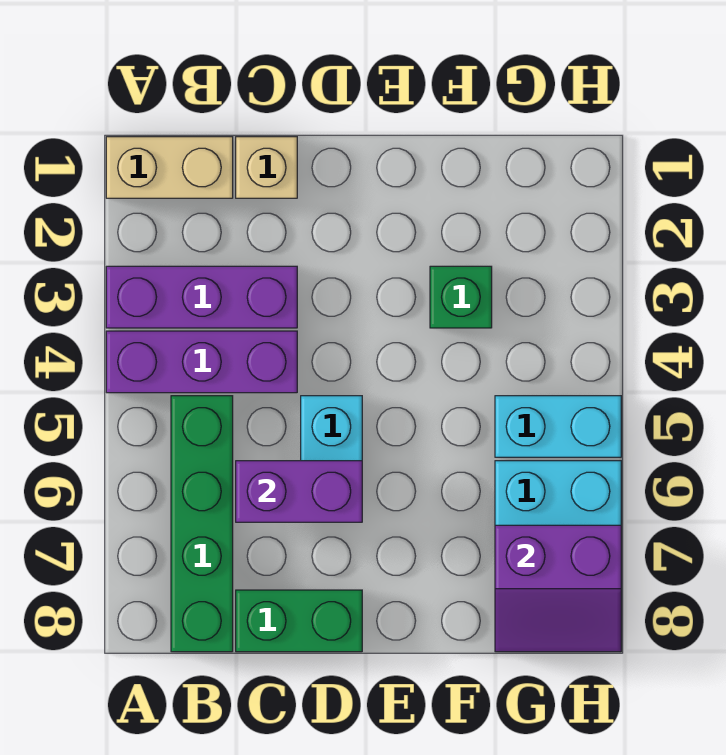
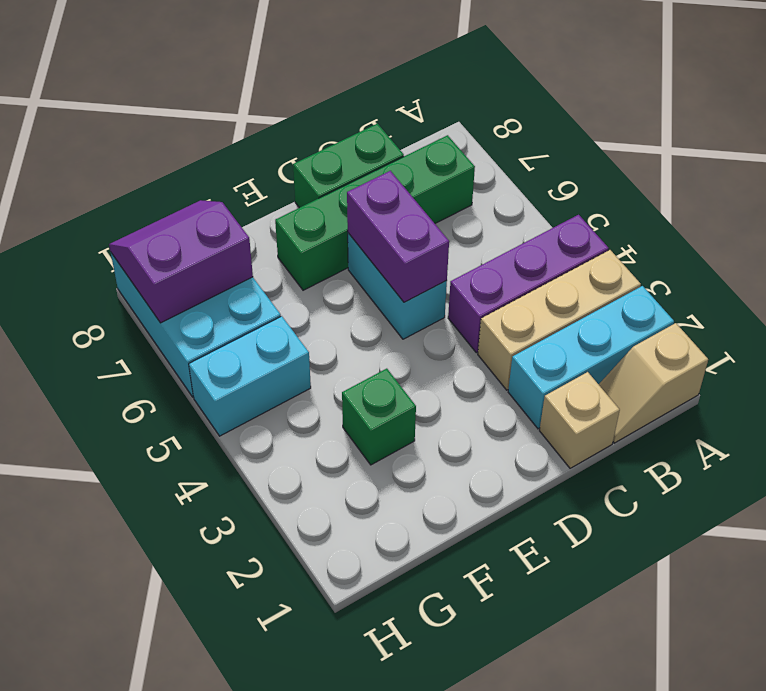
tan brick A1:B1 level 1 -> tan slope A1:B1 level 1 top A
none -> cyan brick A2:C2 level 1
purple brick A3:C3 level 1 -> tan brick A3:C3 level 1
green brick B5:B8 level 1 -> green brick B7:E7 level 1
purple brick C6:D6 level 2 -> purple brick D5:D6 level 2

